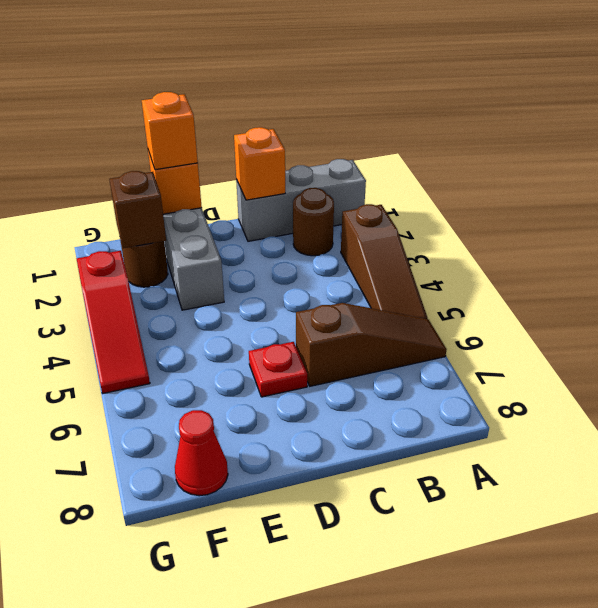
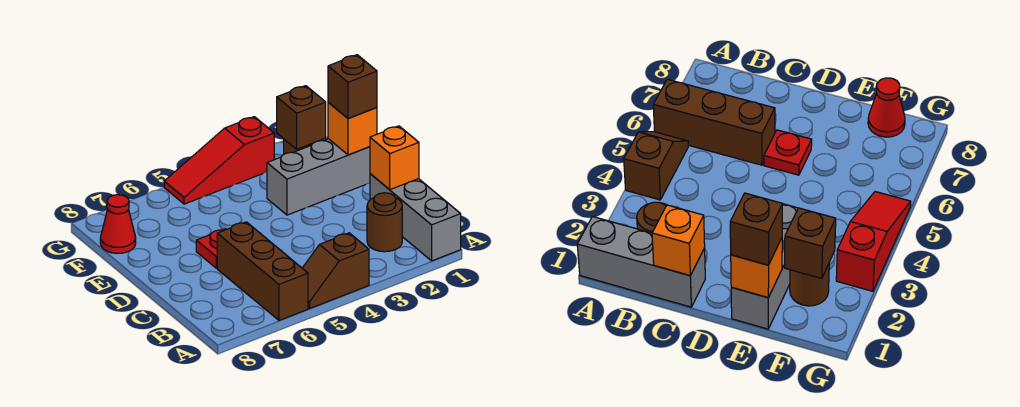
brown slope A3:A5 level 1 top 3 -> brown slope A4:A5 level 1 top 4
brown slope A6:C6 level 1 top C -> brown brick A6:C6 level 1
orange brick E1 level 3 -> brown brick E1 level 3

